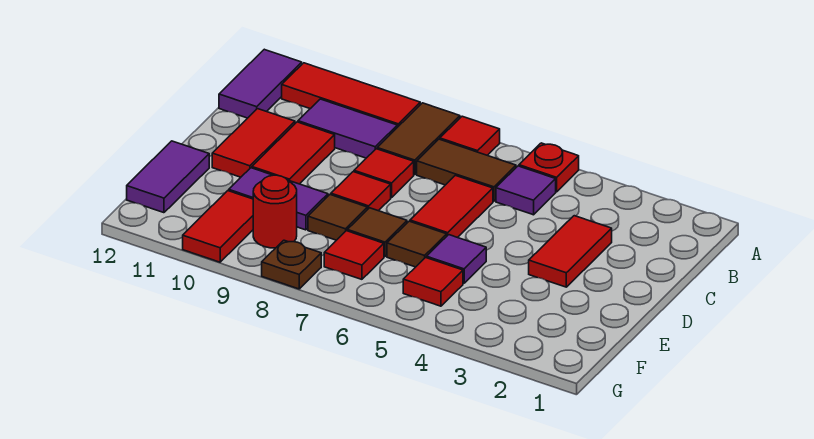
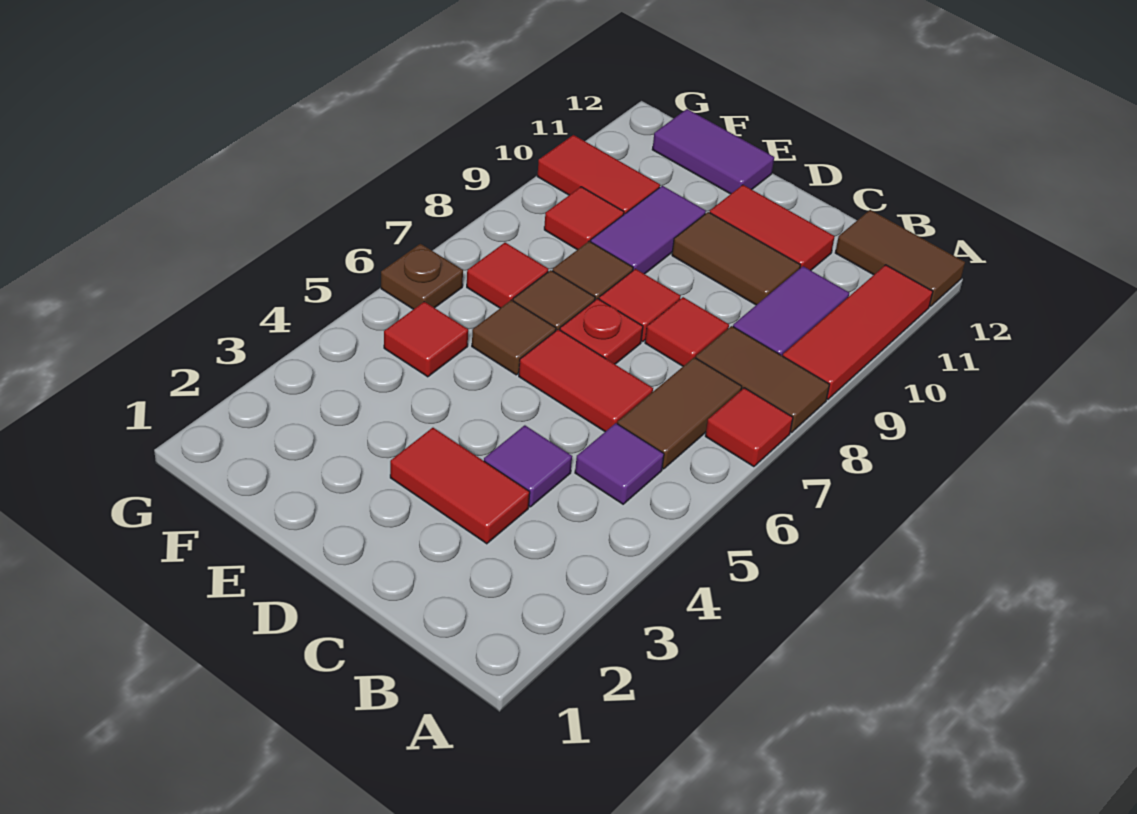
red plate A5 level 1 -> red plate D7 level 1
purple tile A12:B12 level 1 -> brown tile A12:B12 level 1
red tile C10:D10 level 1 -> brown tile C10:D10 level 1
purple tile E5 level 1 -> purple tile C4 level 1
red round brick F9 level 1 -> red tile F9 level 1
brown plate G8 level 1 -> brown plate G6 level 1

